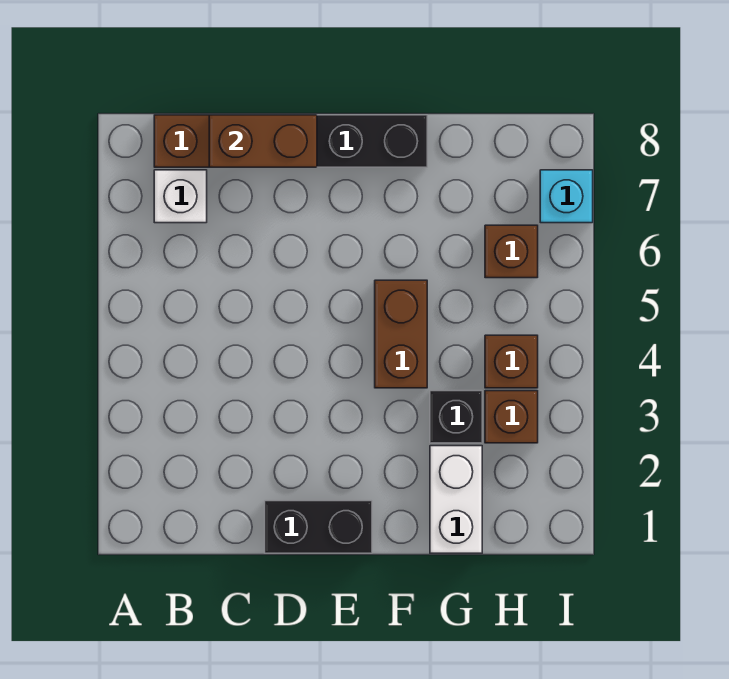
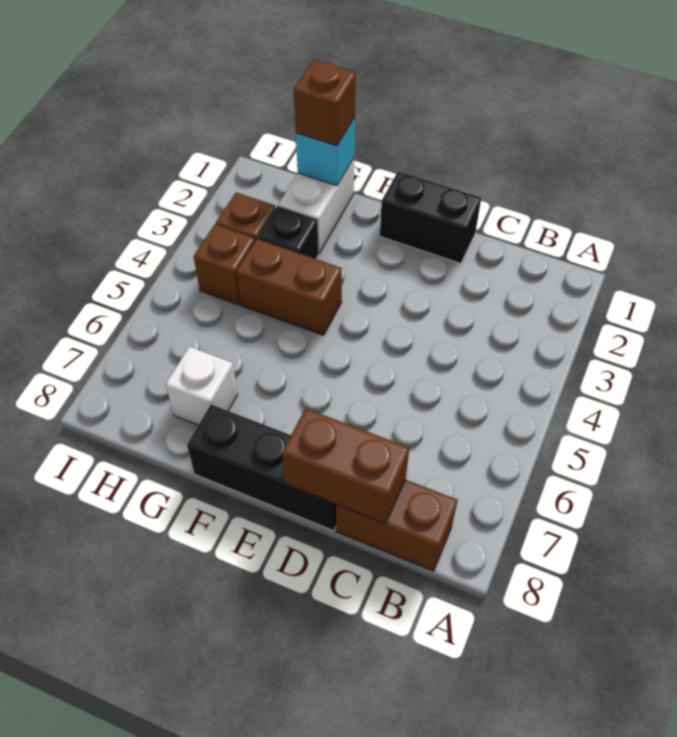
white brick B7 level 1 -> white brick G7 level 1
brown brick F4:F5 level 1 -> brown brick F4:G4 level 1
brown brick H6 level 1 -> brown brick G1 level 3
cyan brick I7 level 1 -> cyan brick G1 level 2

